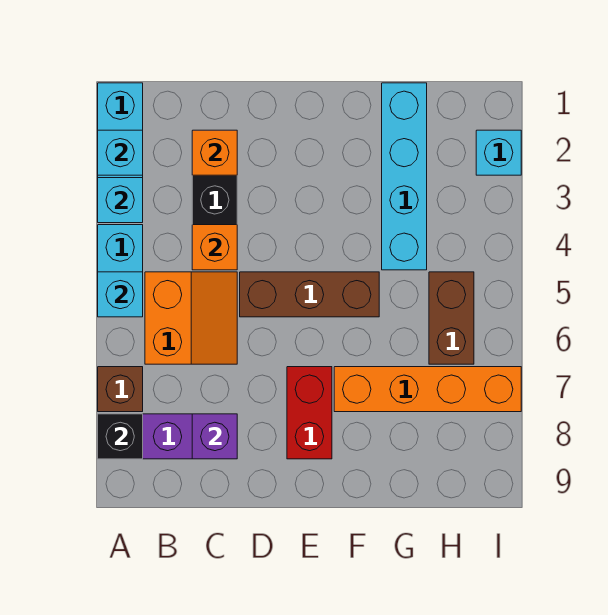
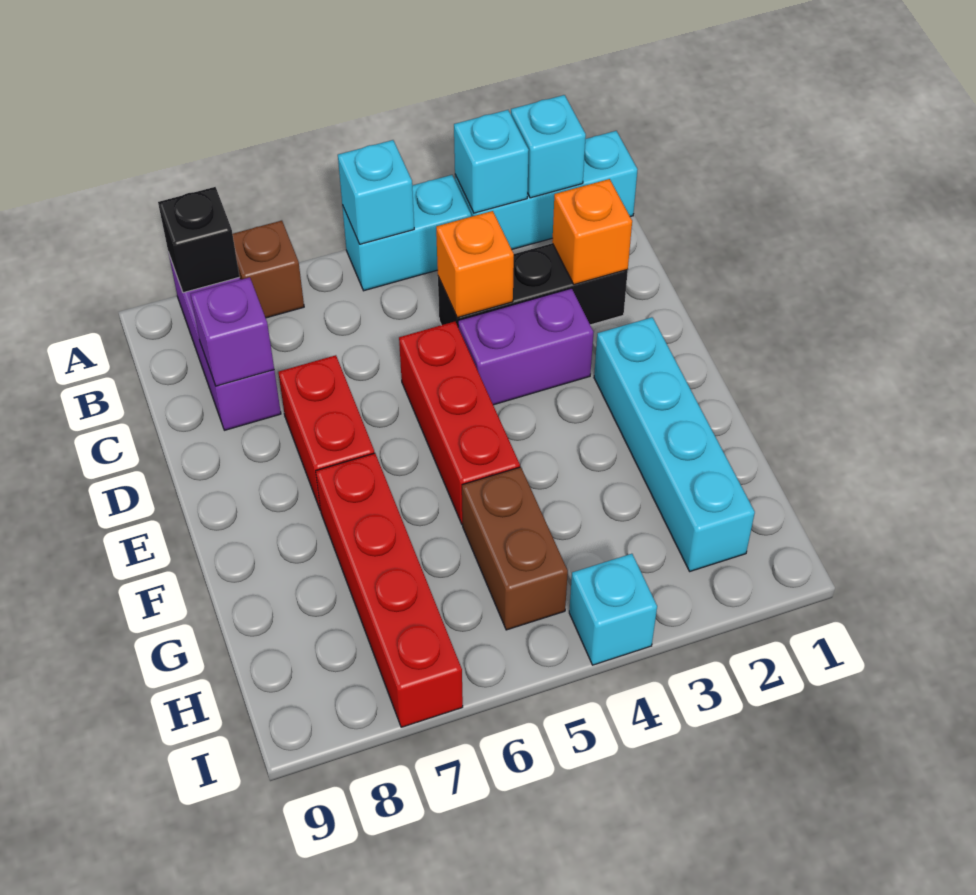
orange slope B5:C6 level 1 top B -> none
none -> purple brick D3:D4 level 1
brown brick D5:F5 level 1 -> red brick D5:F5 level 1
red brick E7:E8 level 1 -> red brick D7:E7 level 1
orange brick F7:I7 level 1 -> red brick F7:I7 level 1
cyan brick G1:G4 level 1 -> cyan brick E2:H2 level 1
brown brick H5:H6 level 1 -> brown brick G5:H5 level 1
cyan brick I2 level 1 -> cyan brick I4 level 1

